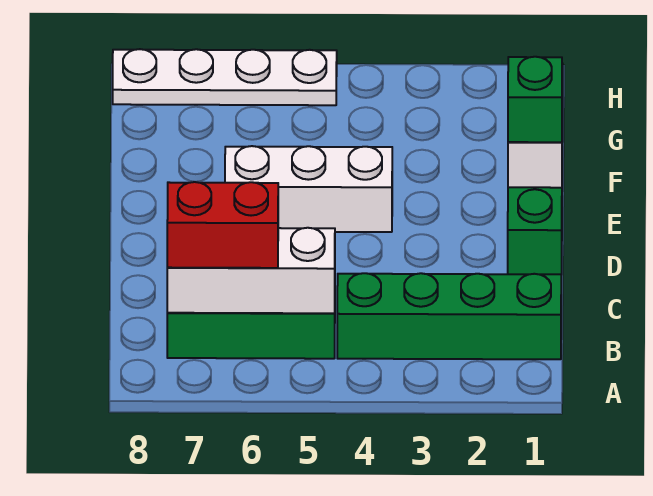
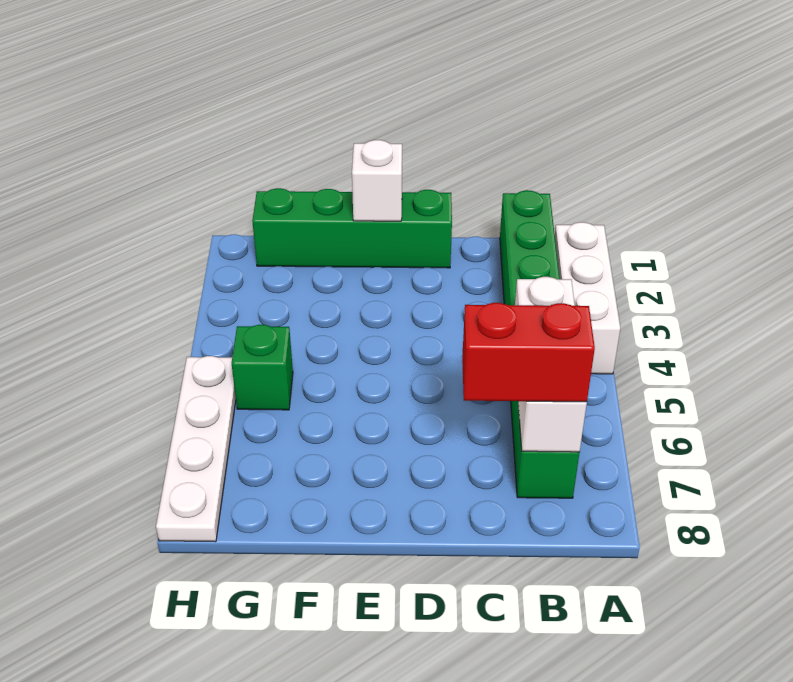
red brick B6:B7 level 3 -> red brick B7:C7 level 3
green brick E1 level 3 -> green brick G5 level 1
white brick E4:E6 level 1 -> white brick A2:A4 level 1

